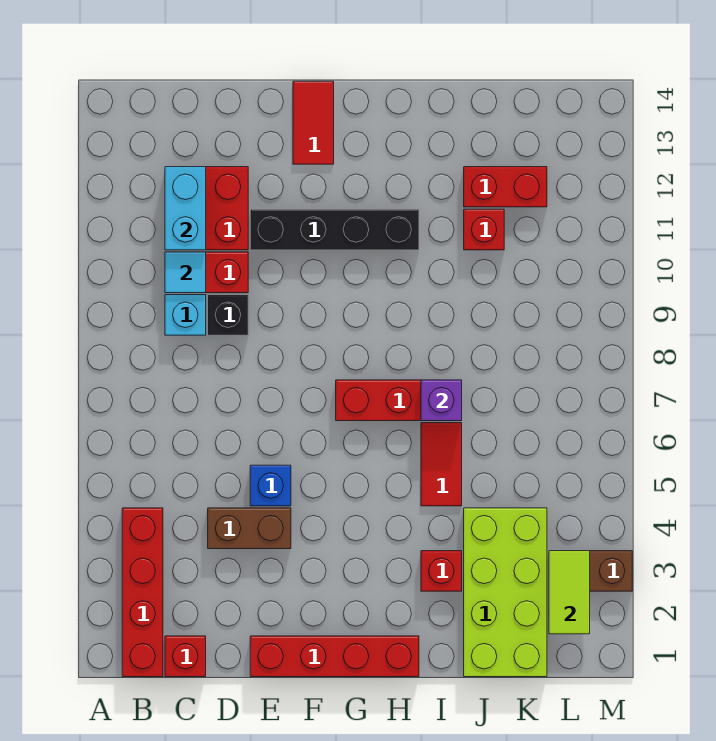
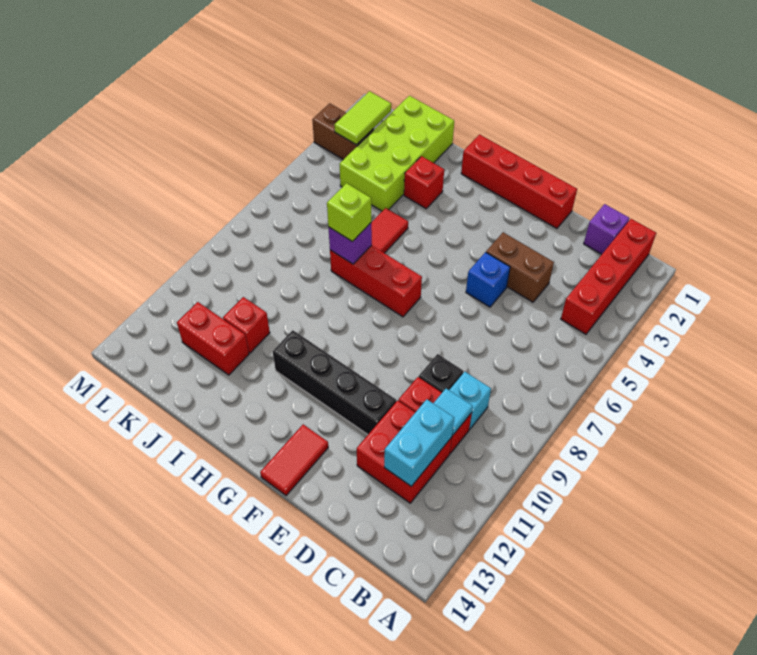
red brick C1 level 1 -> purple brick C1 level 1
none -> lime brick I7 level 3

